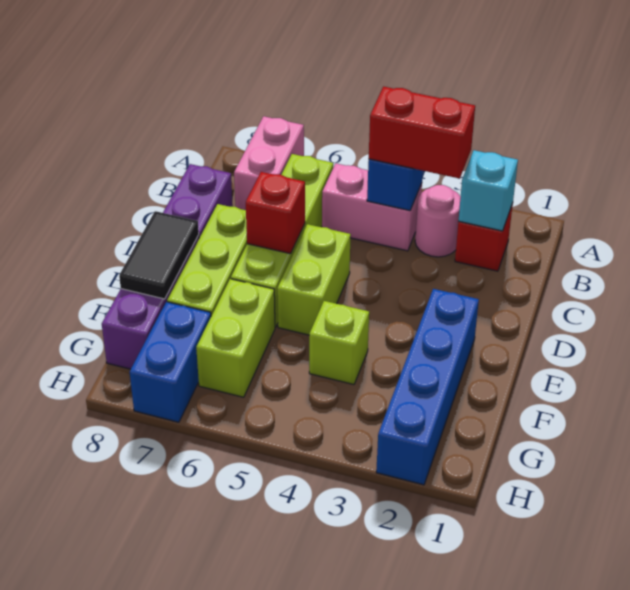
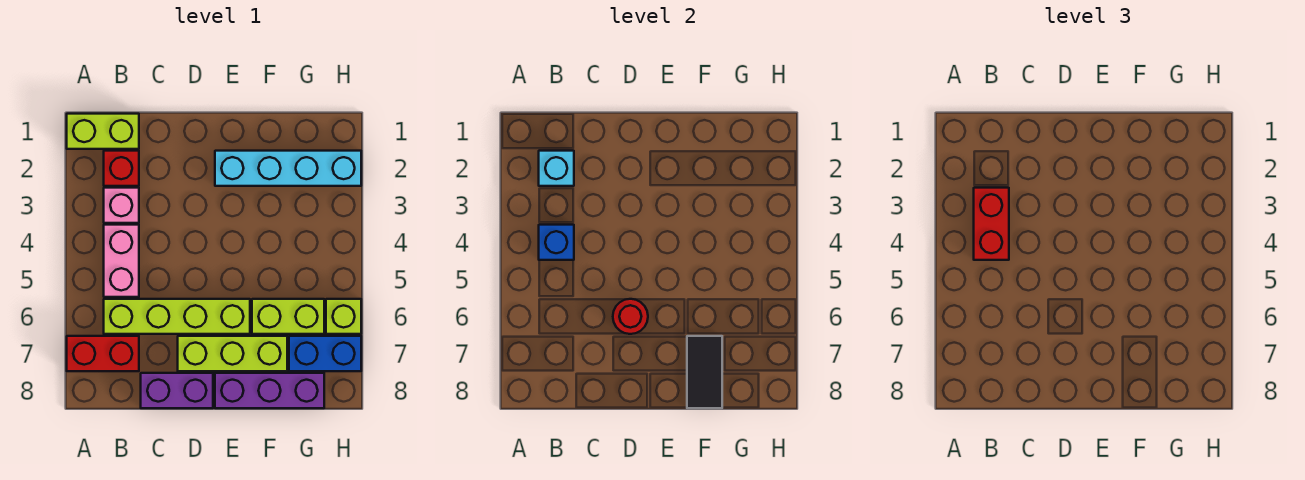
pink brick A7:B7 level 1 -> red brick A7:B7 level 1
pink round brick B3 level 1 -> pink brick B3 level 1
lime brick D5:E5 level 1 -> lime brick A1:B1 level 1
red brick D6 level 2 -> red round brick D6 level 2
blue brick E2:H2 level 1 -> cyan brick E2:H2 level 1
black tile E8:F8 level 2 -> black tile F7:F8 level 2
lime brick F4 level 1 -> lime brick H6 level 1

